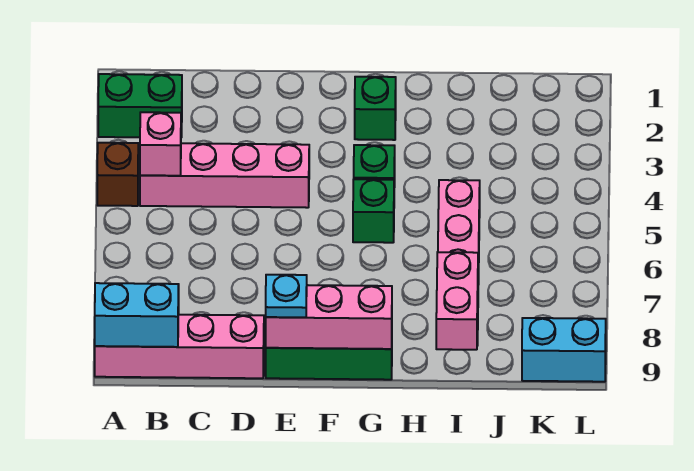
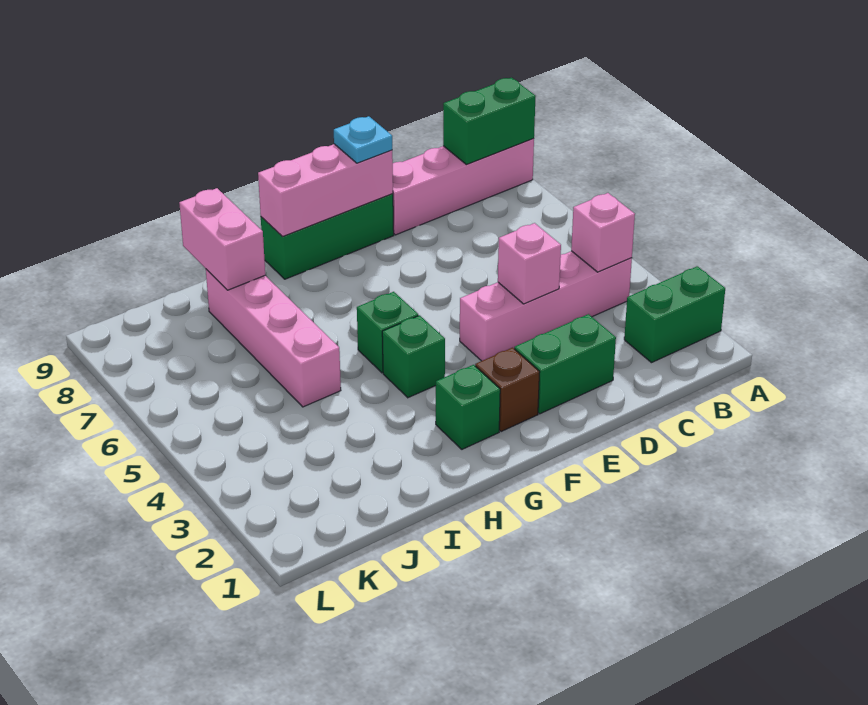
brown brick A4 level 1 -> brown brick F2 level 1
cyan brick A9:B9 level 2 -> green brick A9:B9 level 2
none -> green brick D2:E2 level 1
none -> pink brick D4 level 2
cyan brick K9:L9 level 1 -> none

